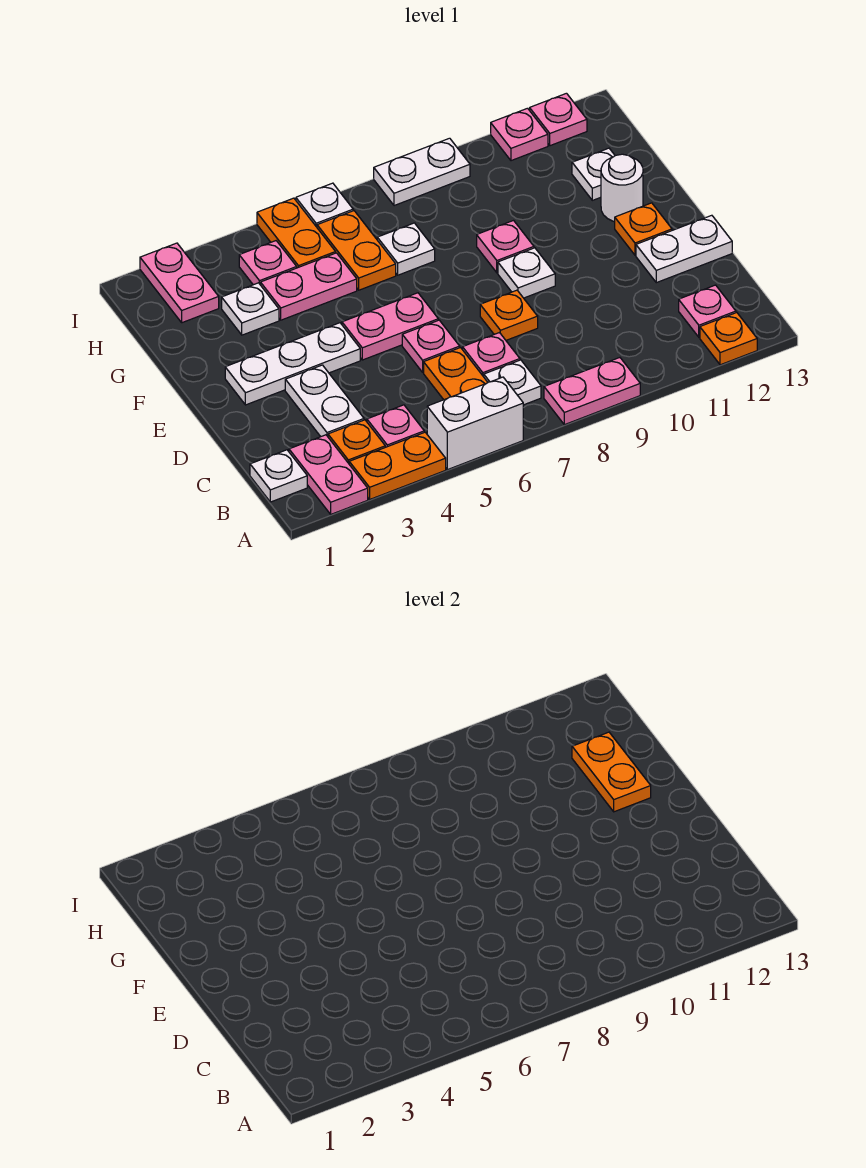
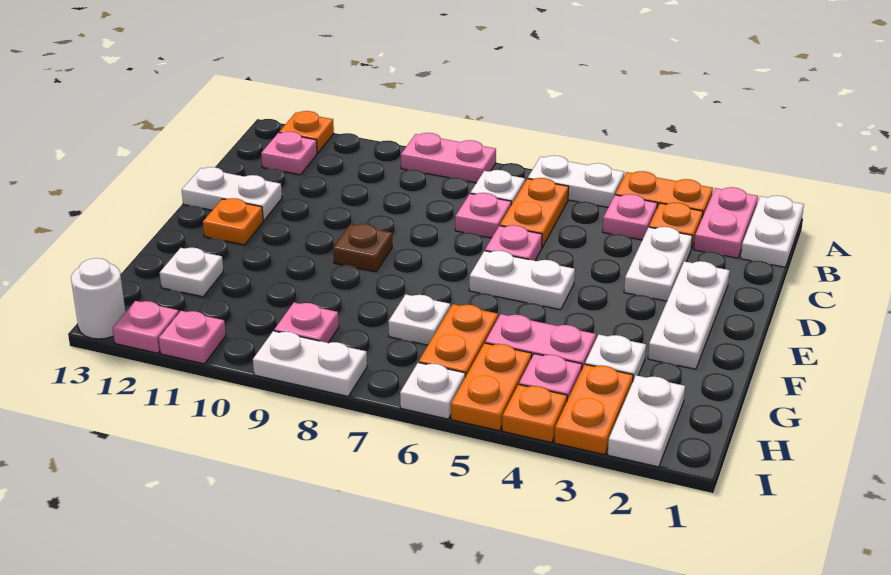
white brick A5:A6 level 1 -> white plate A5:A6 level 1
white plate B1 level 1 -> white plate A1:B1 level 1
orange plate D8 level 1 -> orange plate I4 level 1
white plate E2:E4 level 1 -> white plate D2:F2 level 1
pink plate E5:E6 level 1 -> white plate E5:E6 level 1
white plate E9 level 1 -> brown plate E9 level 1
pink plate F9 level 1 -> pink plate H9 level 1
white round brick F12 level 1 -> white round brick I13 level 1
orange plate F12:G12 level 2 -> orange plate H3:I3 level 1
pink plate H2:I2 level 1 -> white plate H2:I2 level 1

